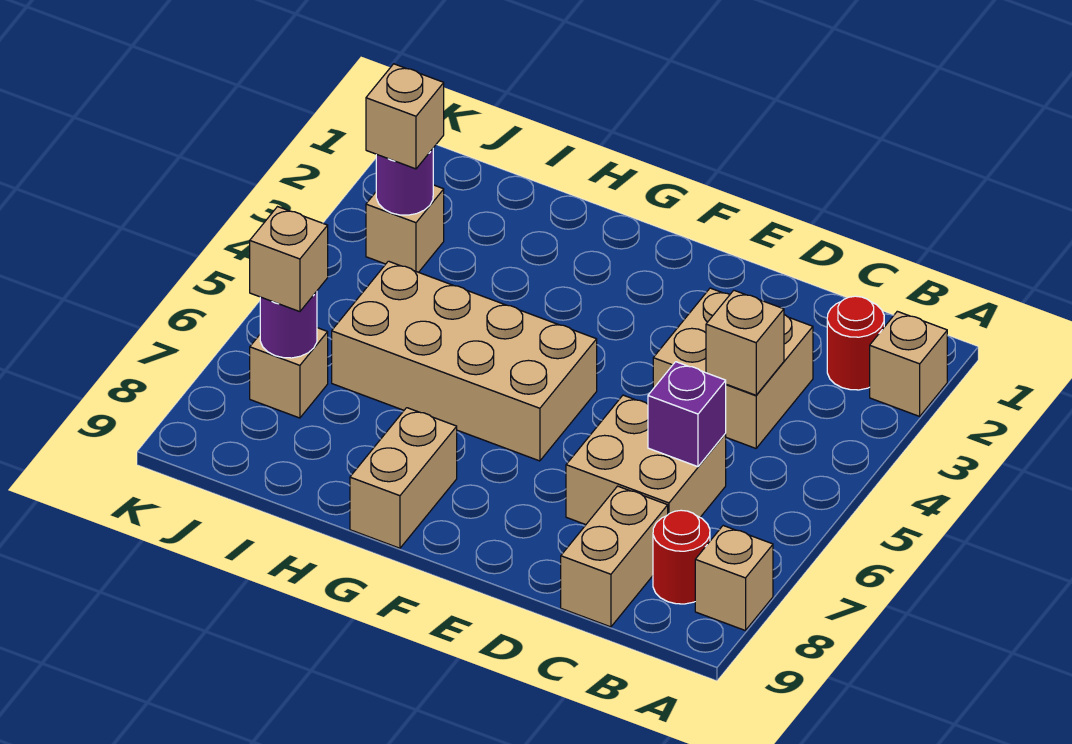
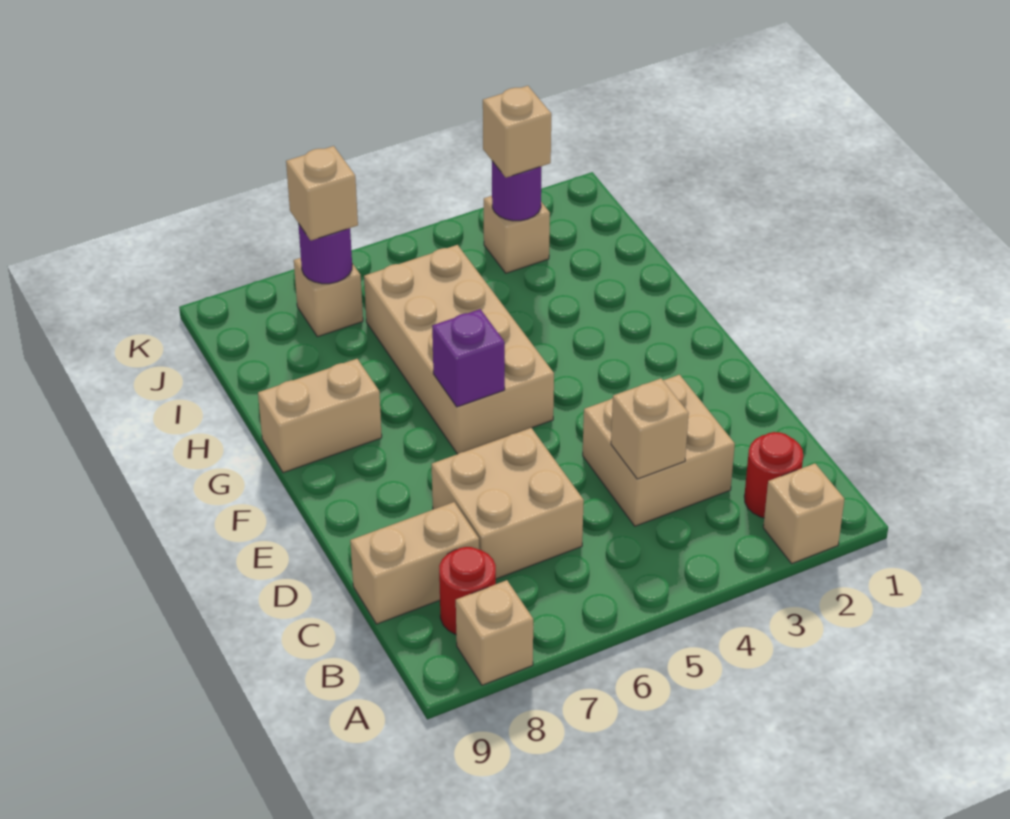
purple brick C6 level 2 -> purple brick F6 level 2

